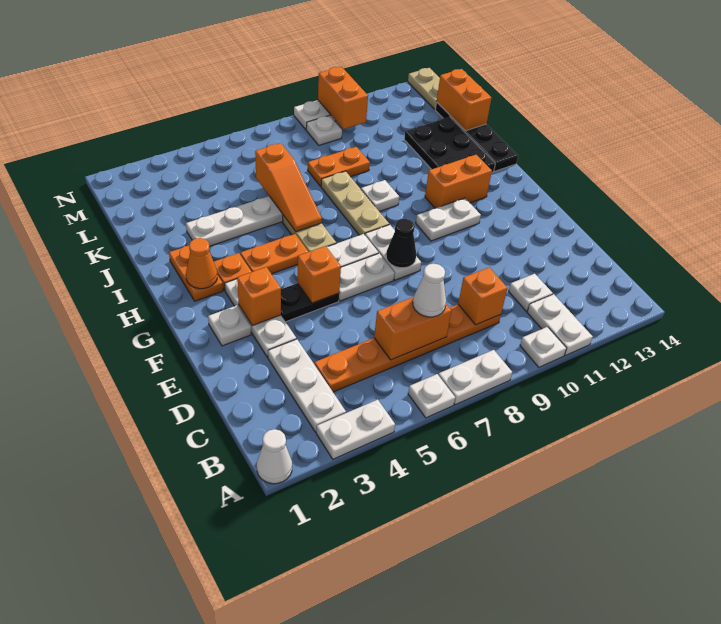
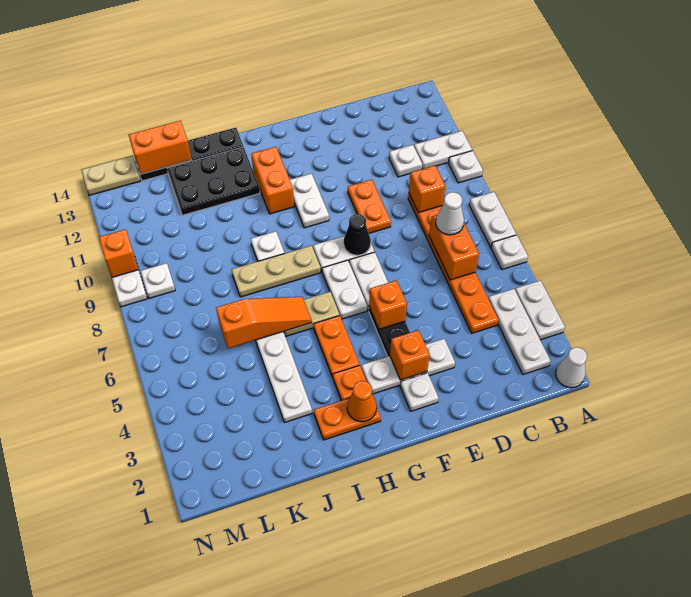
white plate B3:D3 level 1 -> white plate B2:B4 level 1
orange plate K8:K9 level 1 -> orange plate E9:E10 level 1
orange brick M10:N10 level 2 -> orange brick N10 level 2

